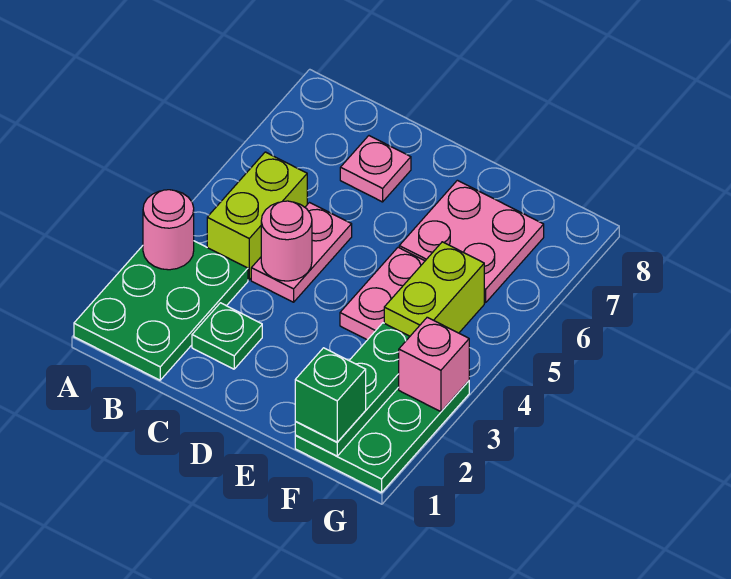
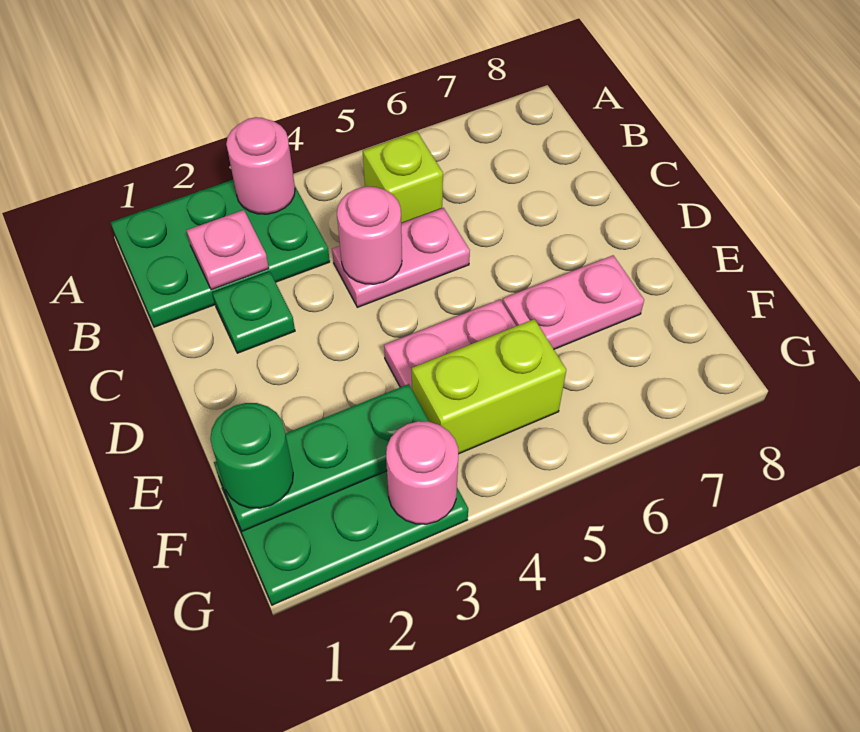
lime brick B4:B5 level 1 -> lime brick B5 level 1
pink plate C7 level 1 -> pink plate B2 level 2
pink plate E6:F7 level 1 -> pink plate E6:E7 level 1
green brick F1 level 3 -> green round brick F1 level 3
pink brick G3 level 2 -> pink round brick G3 level 2

